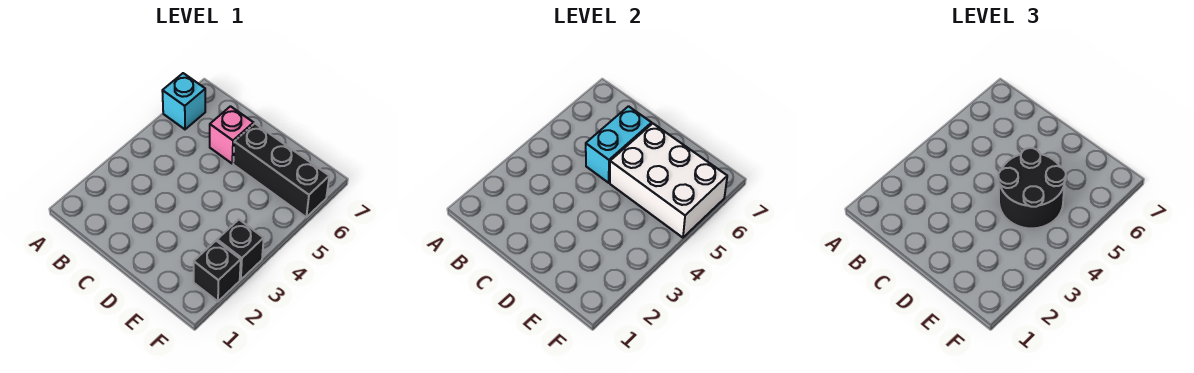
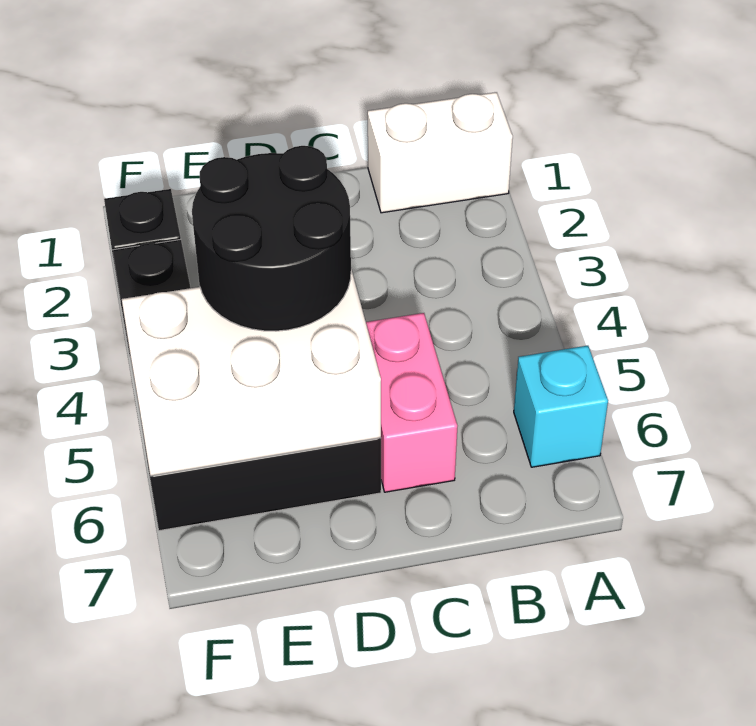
none -> white brick A1:B1 level 1
cyan brick C5:C6 level 2 -> none
pink brick C6 level 1 -> pink brick C5:C6 level 1

